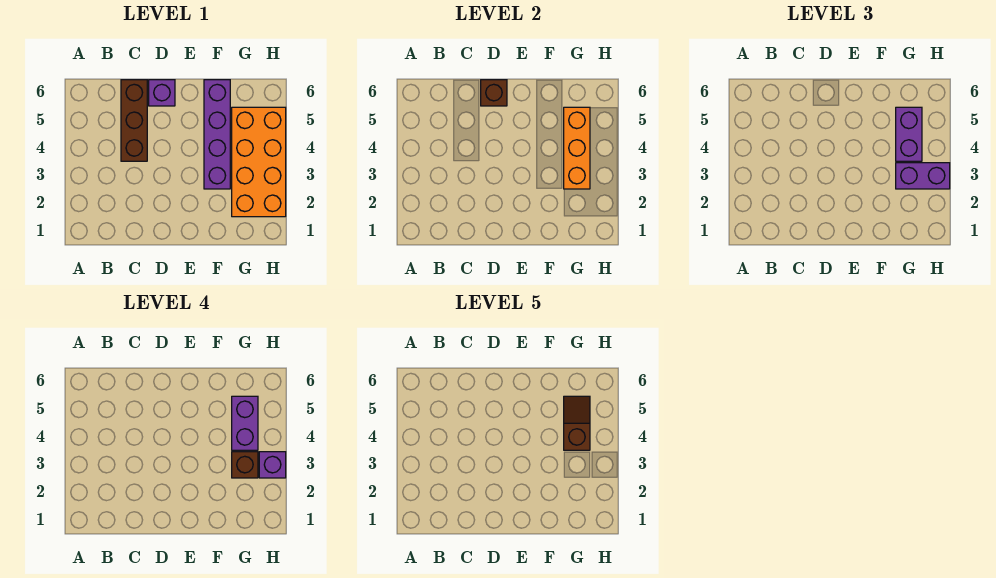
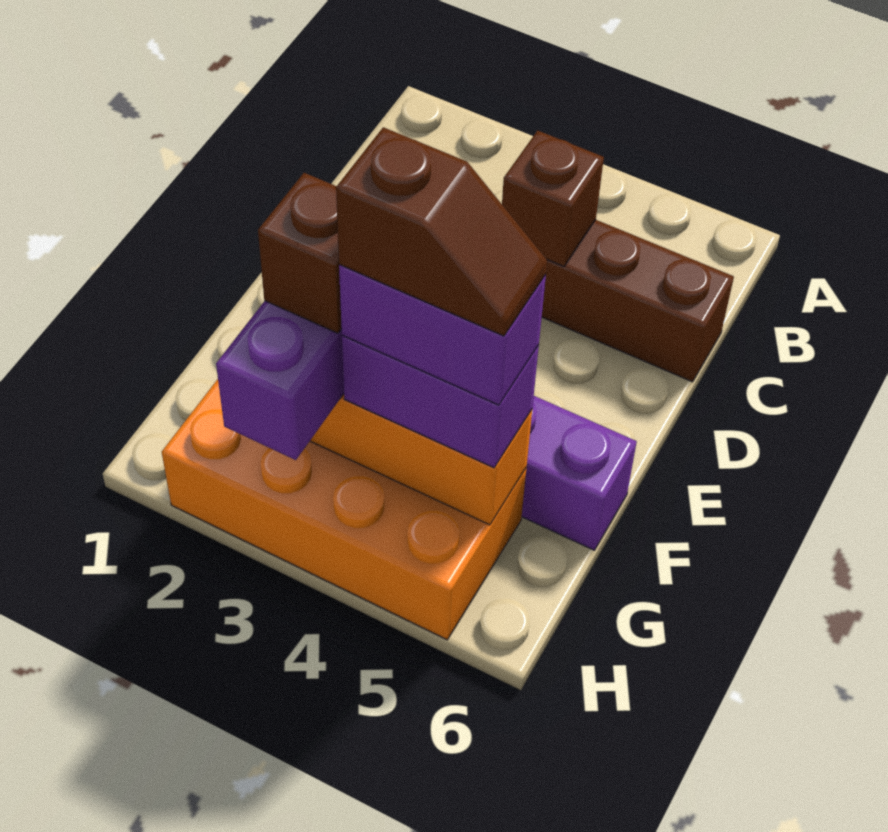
purple brick D6 level 1 -> none
brown brick D6 level 2 -> brown brick C4 level 2
purple brick H3 level 4 -> none

